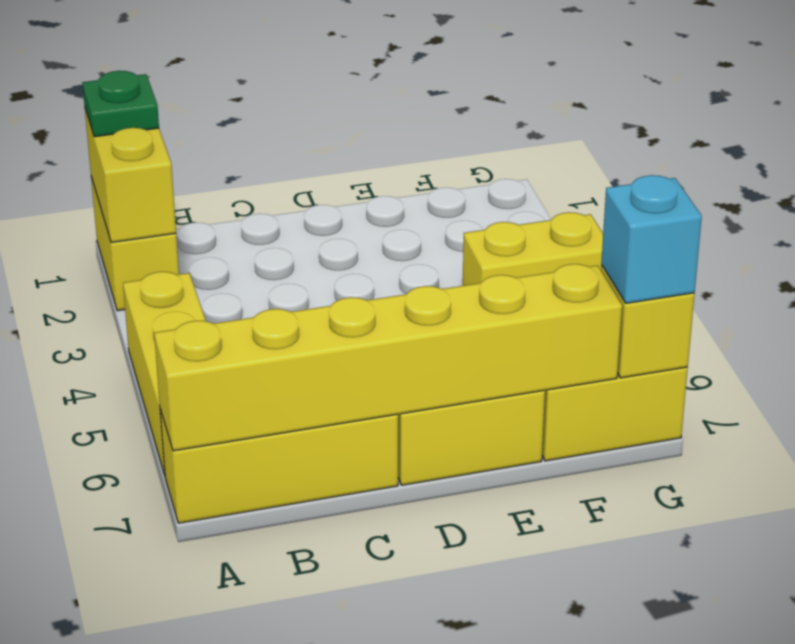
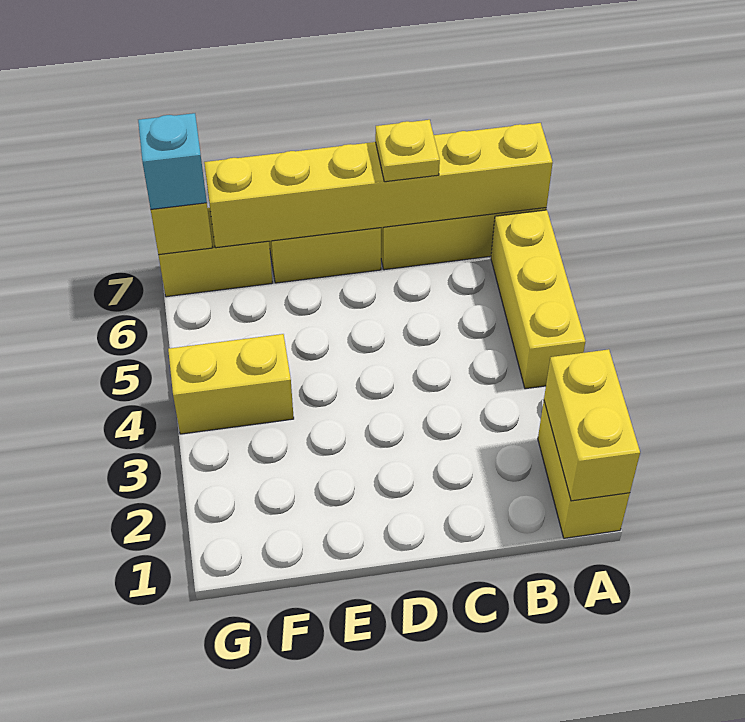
green plate A1 level 3 -> none
none -> yellow plate C7 level 3

